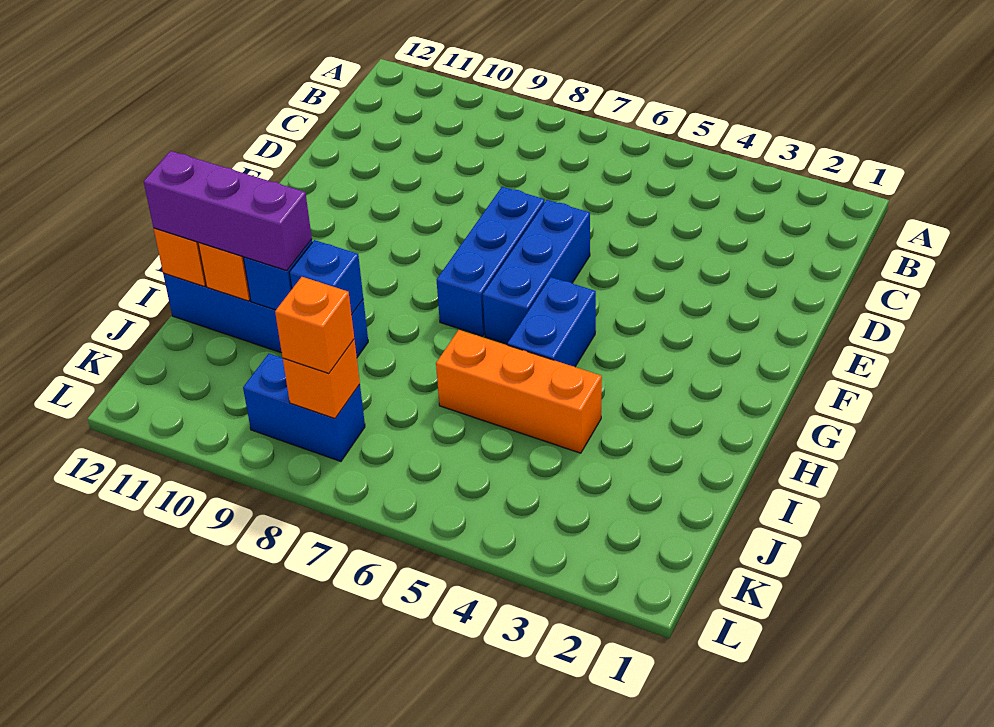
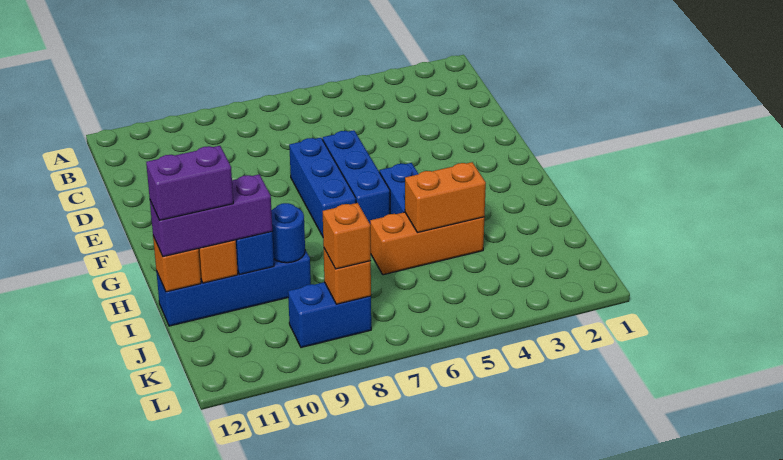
none -> orange brick I4:I5 level 2
blue brick I9 level 2 -> blue round brick I9 level 2
none -> purple brick I11:I12 level 4

